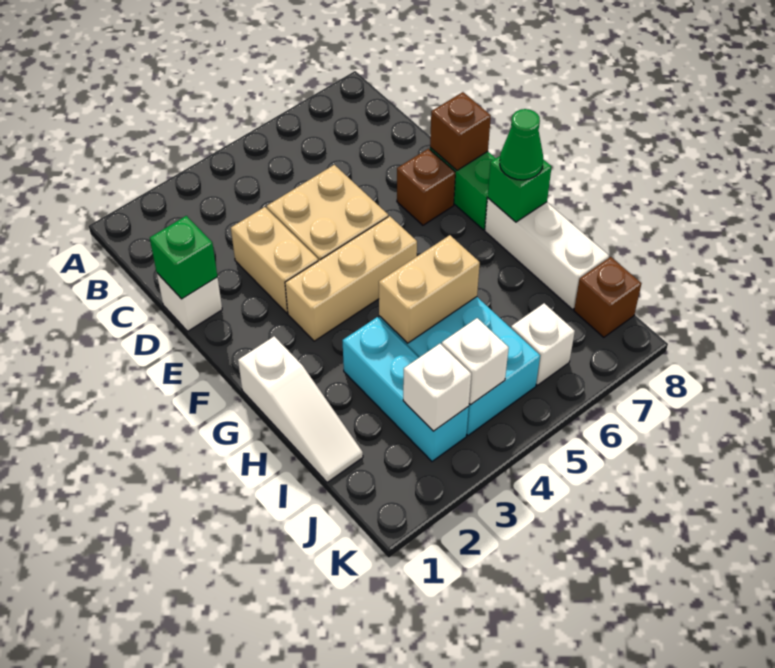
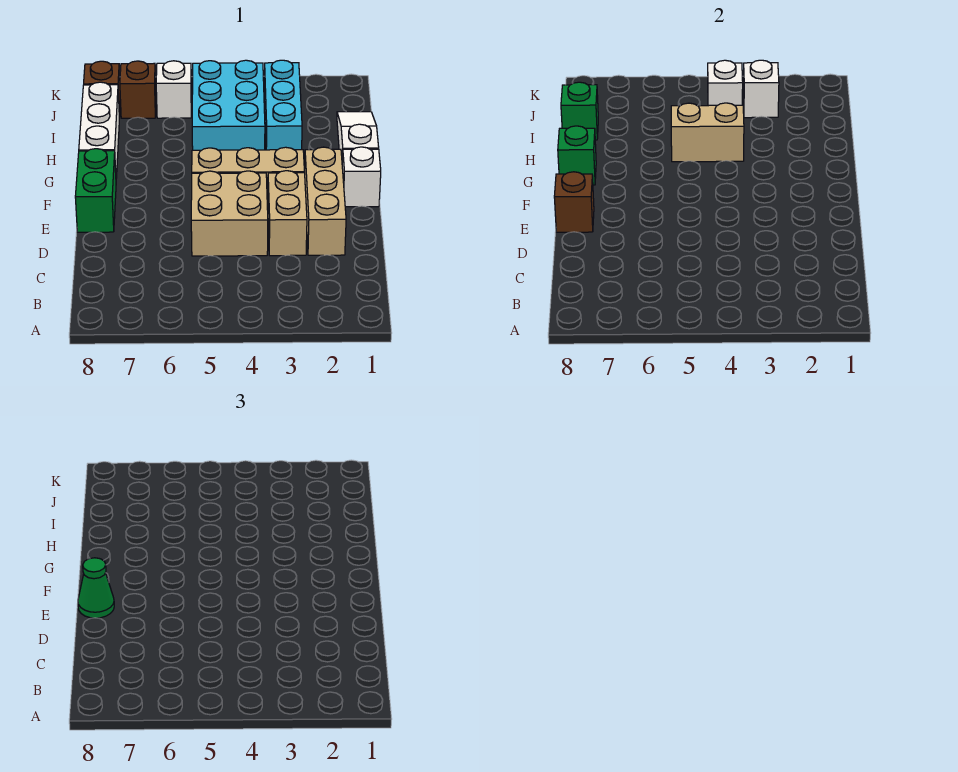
white brick D1 level 1 -> white brick F1 level 1
green brick D1 level 2 -> green brick I8 level 2
none -> tan brick D2:F2 level 1
brown brick E7 level 1 -> brown brick J7 level 1
green cone G8 level 3 -> green cone E8 level 3

